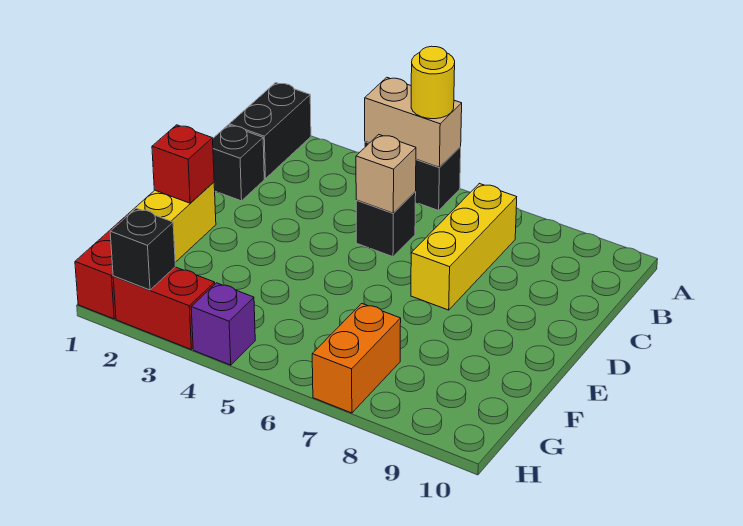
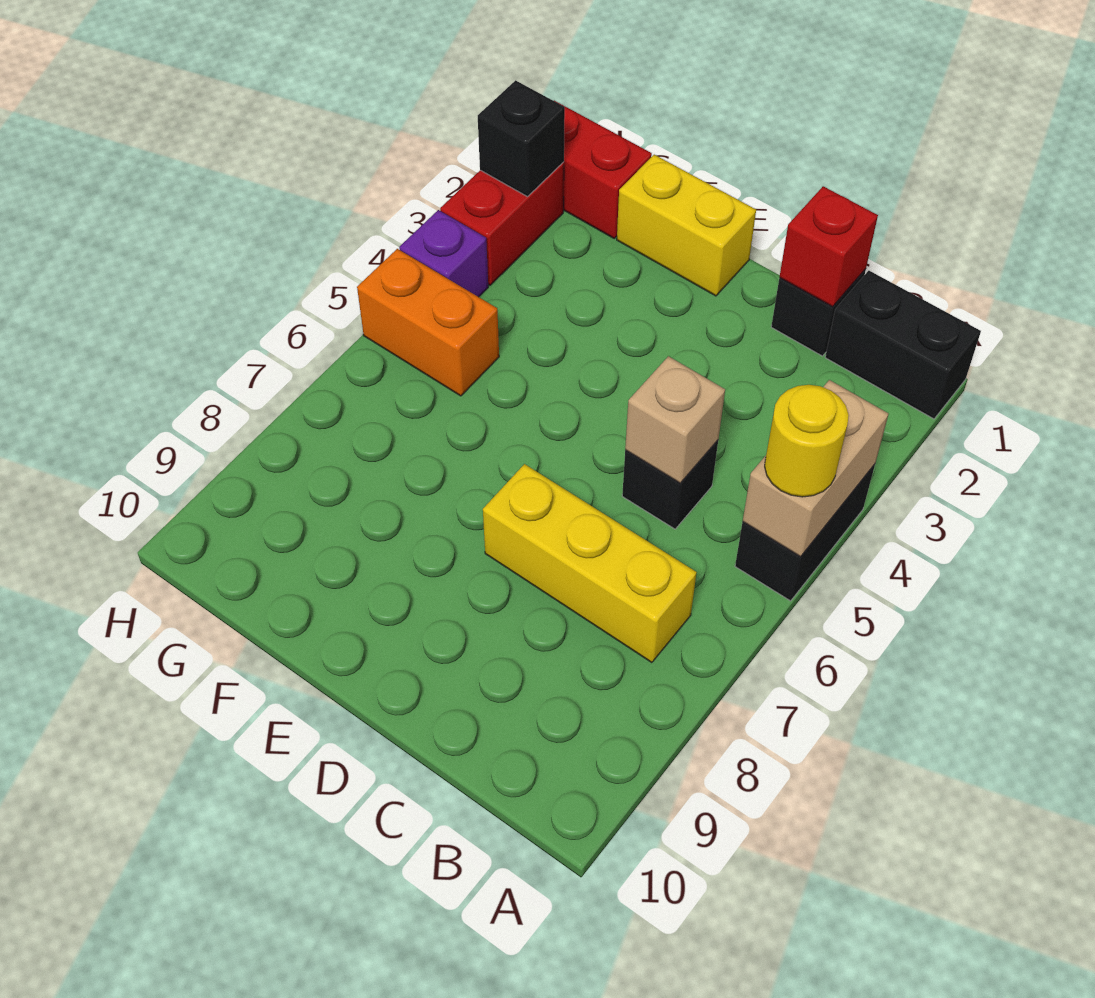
red brick E1 level 2 -> red brick C1 level 2
orange brick G7:H7 level 1 -> orange brick G5:H5 level 1

